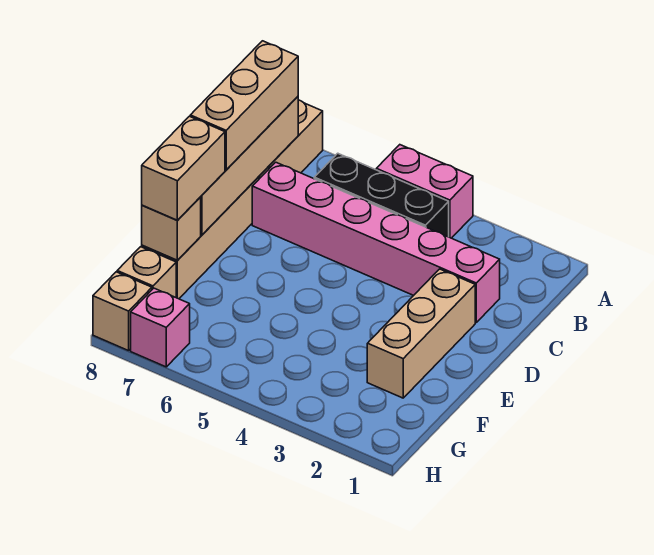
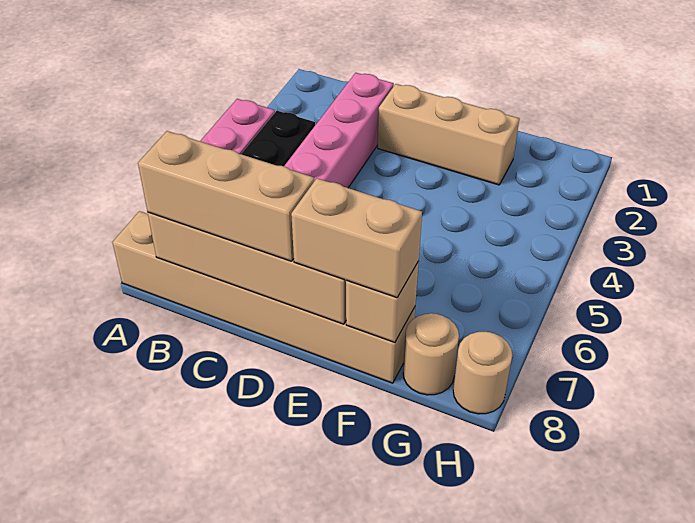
tan brick G8 level 1 -> tan round brick G8 level 1
pink brick H7 level 1 -> none
tan brick H8 level 1 -> tan round brick H8 level 1

